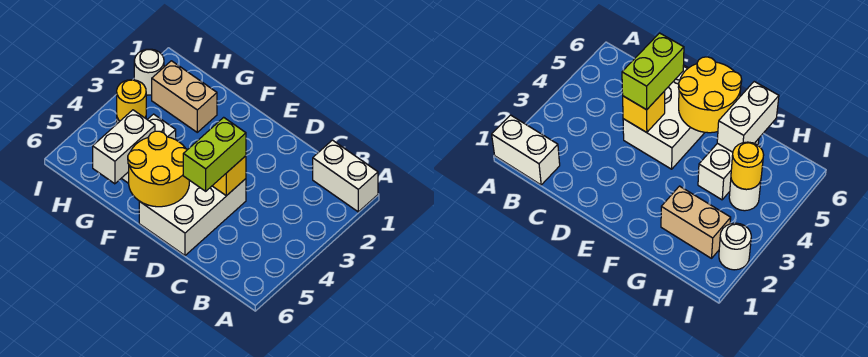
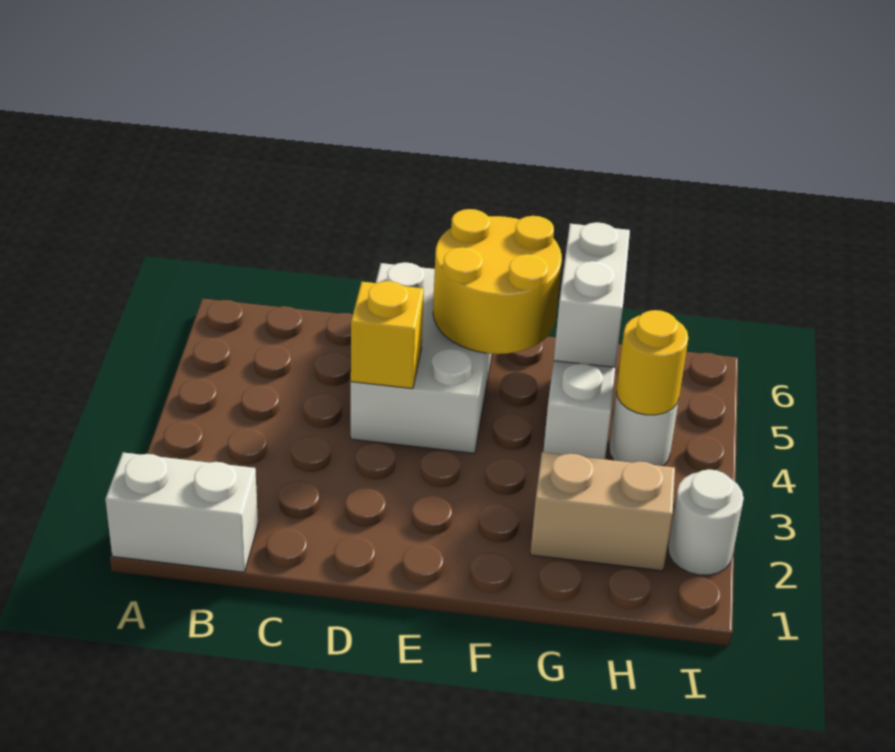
lime brick D4:D5 level 3 -> none

